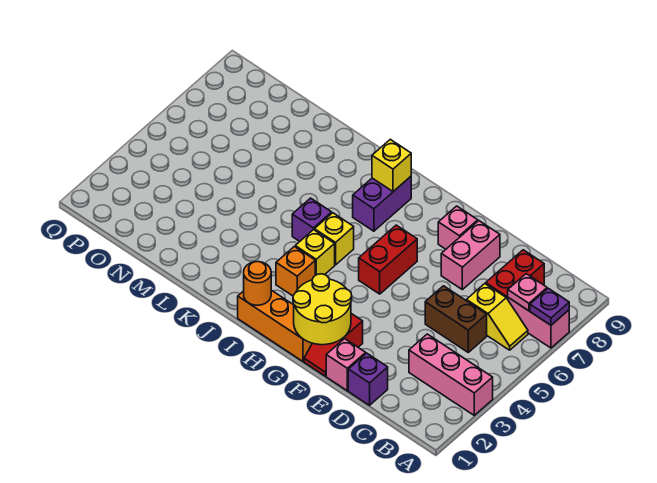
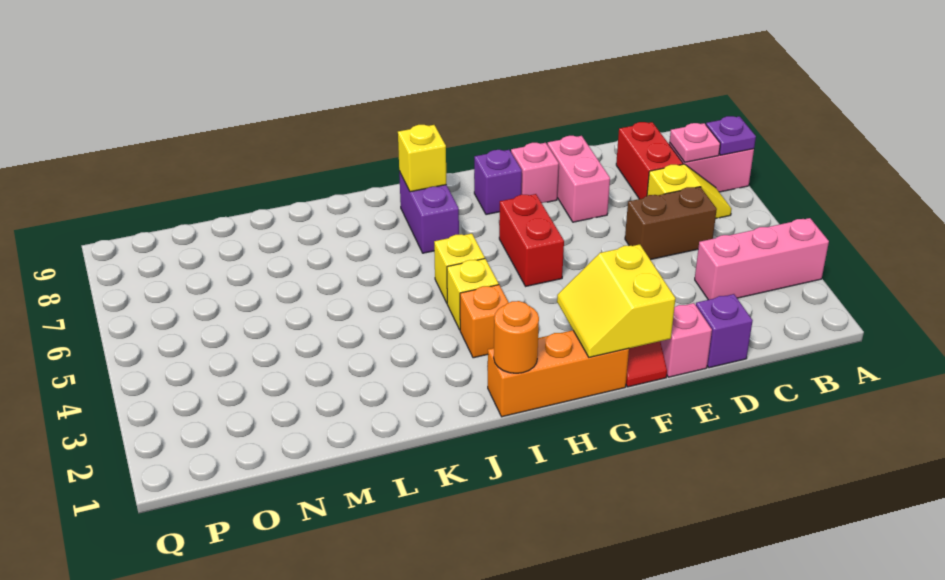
yellow round brick F1:G2 level 2 -> yellow slope F1:G2 level 2 top F
purple brick J5 level 1 -> purple brick G8 level 1

